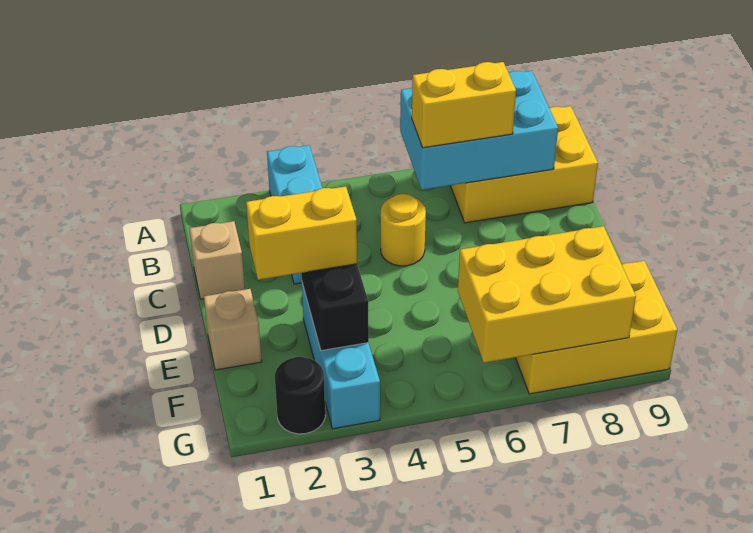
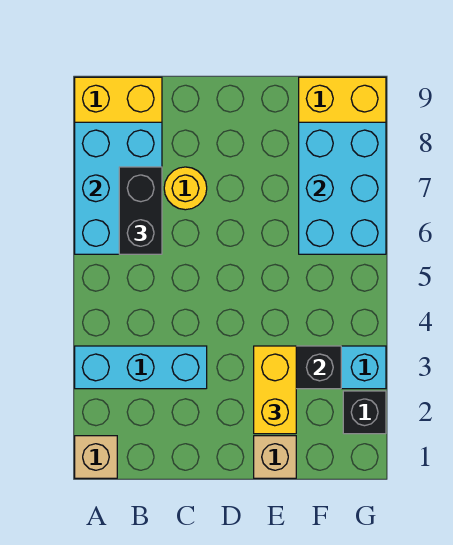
yellow brick B6:B7 level 3 -> black brick B6:B7 level 3
tan brick C1 level 1 -> tan brick A1 level 1
yellow round brick C5 level 1 -> yellow round brick C7 level 1
yellow brick F6:G8 level 2 -> cyan brick F6:G8 level 2
black round brick G2 level 1 -> black brick G2 level 1

